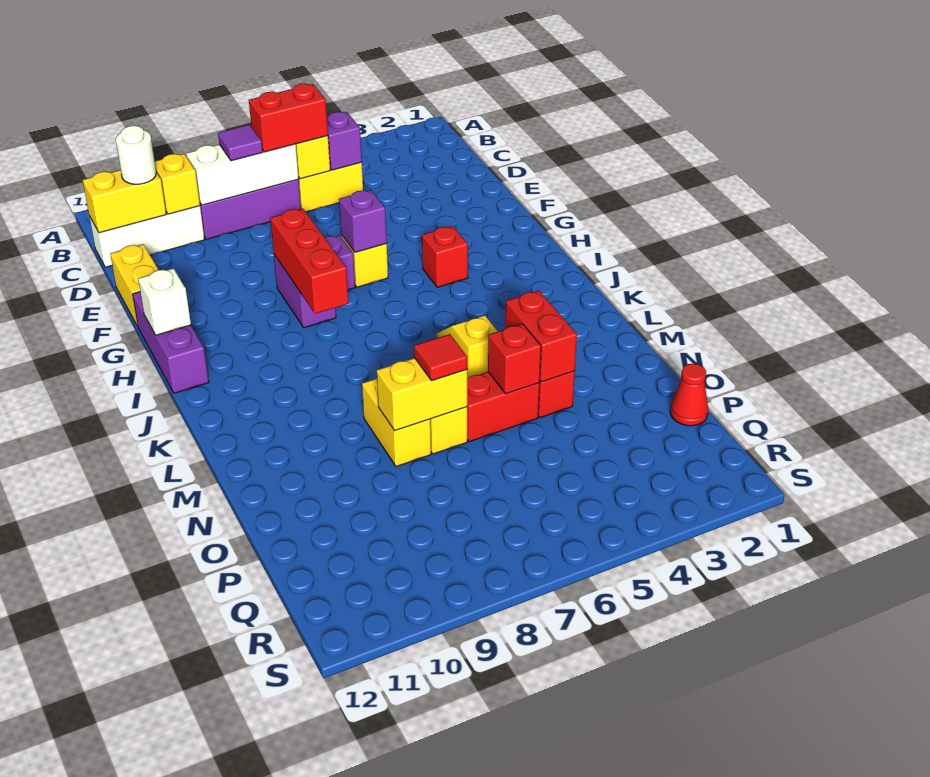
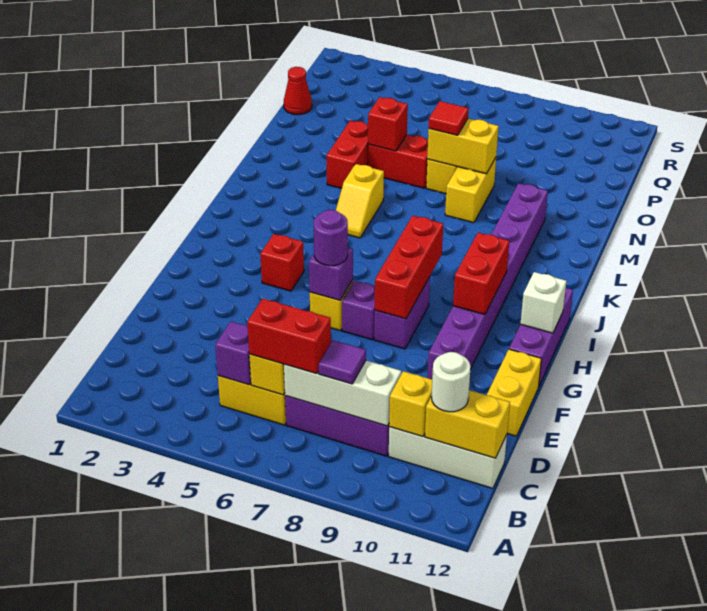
none -> purple brick F10:M10 level 1
none -> purple round brick G6 level 3
red brick M4:N4 level 2 -> red brick H10:I10 level 2

